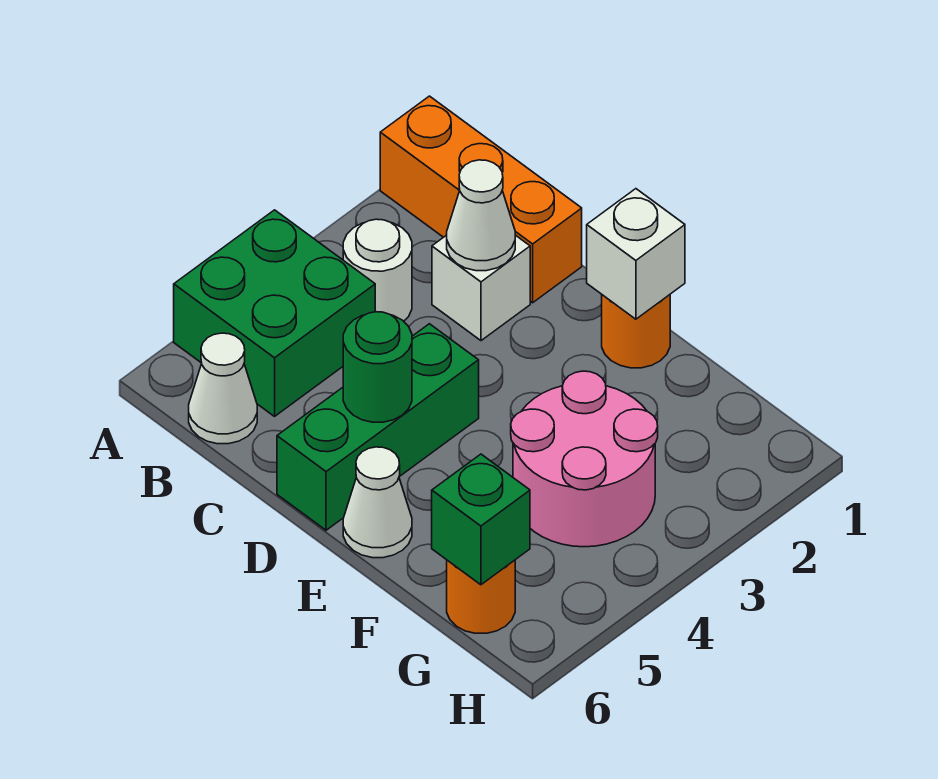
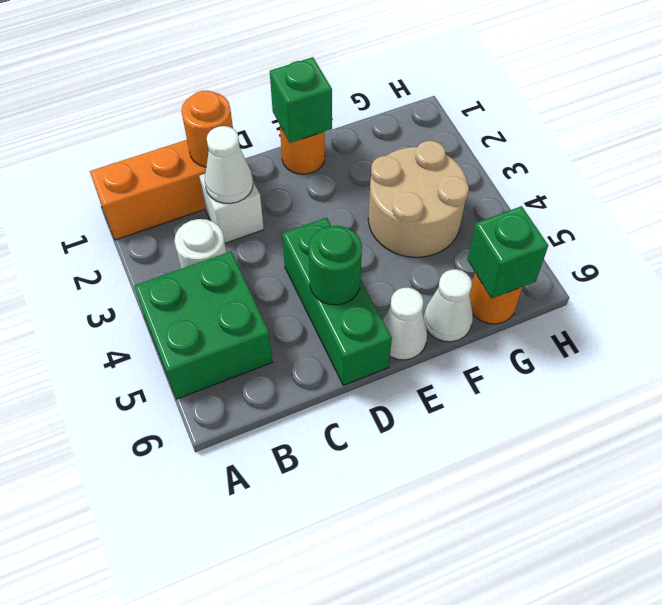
white cone B6 level 1 -> white cone F6 level 1
none -> orange round brick C1 level 2
white brick E1 level 2 -> green brick E1 level 2
pink round brick F3:G4 level 1 -> tan round brick F3:G4 level 1

